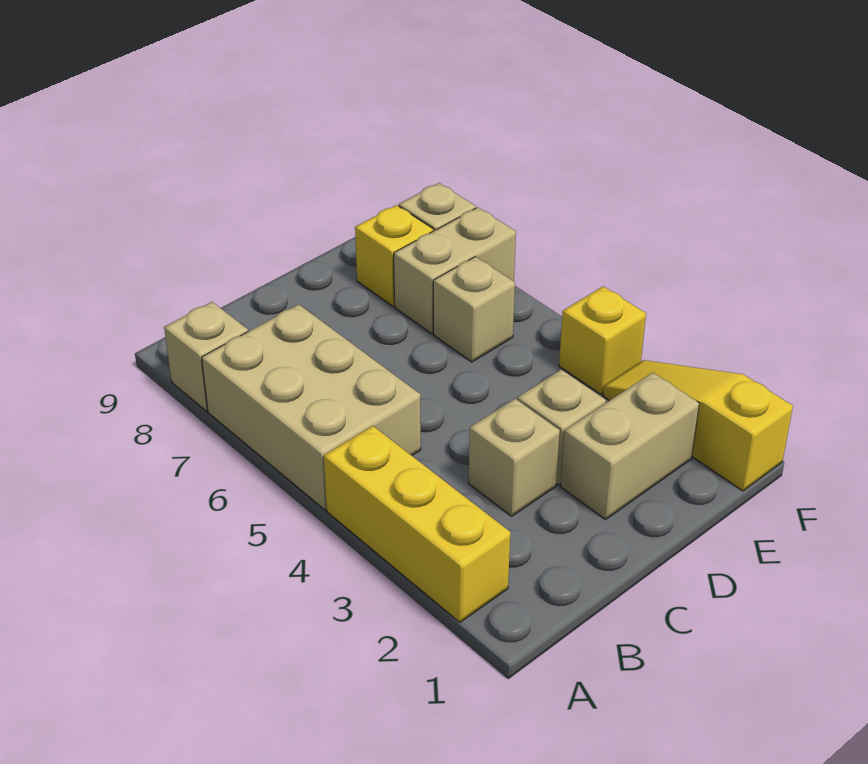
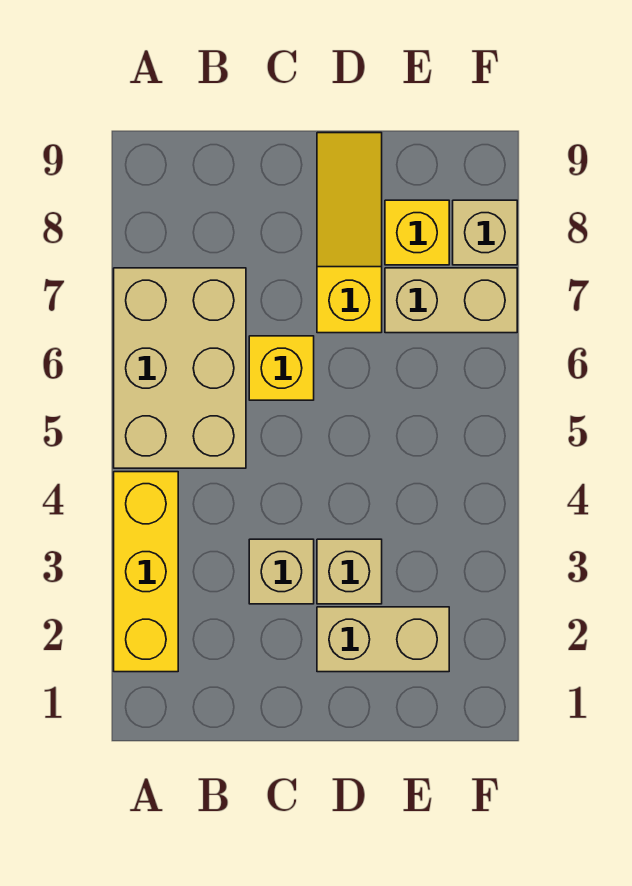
tan brick A8 level 1 -> none
tan brick E6 level 1 -> none
yellow slope F1:F3 level 1 top 1 -> yellow slope D7:D9 level 1 top 7
yellow brick F4 level 1 -> yellow brick C6 level 1

